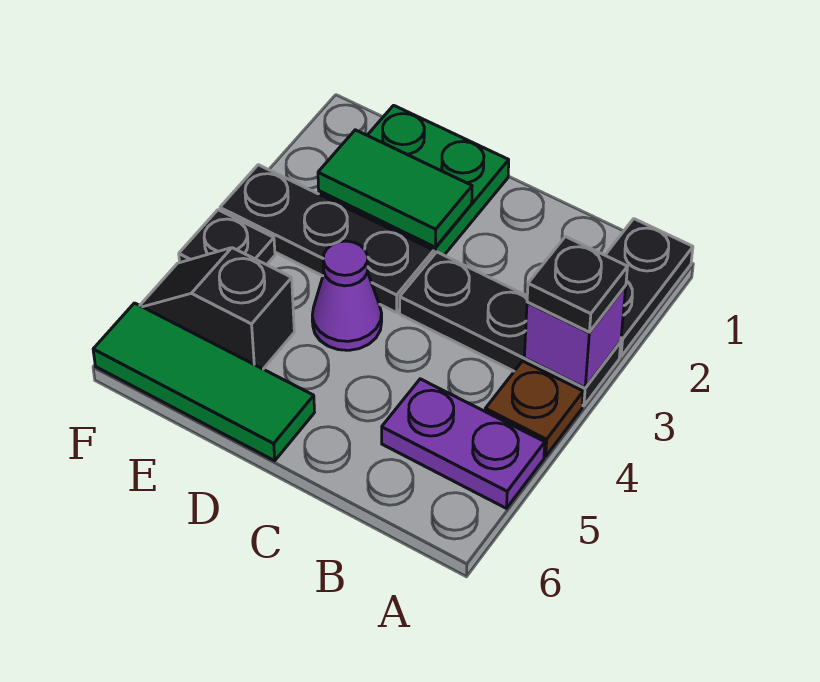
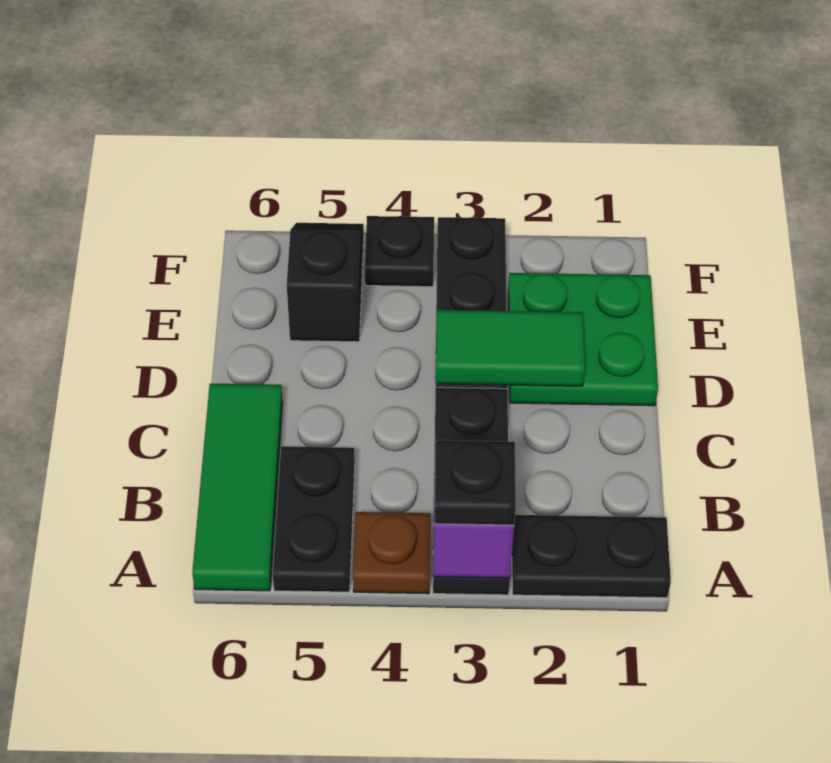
purple plate A5:B5 level 1 -> black plate A5:B5 level 1
green tile D2:E2 level 2 -> green tile D2:D3 level 2
purple cone D4 level 1 -> none
green tile D6:F6 level 1 -> green tile A6:C6 level 1

